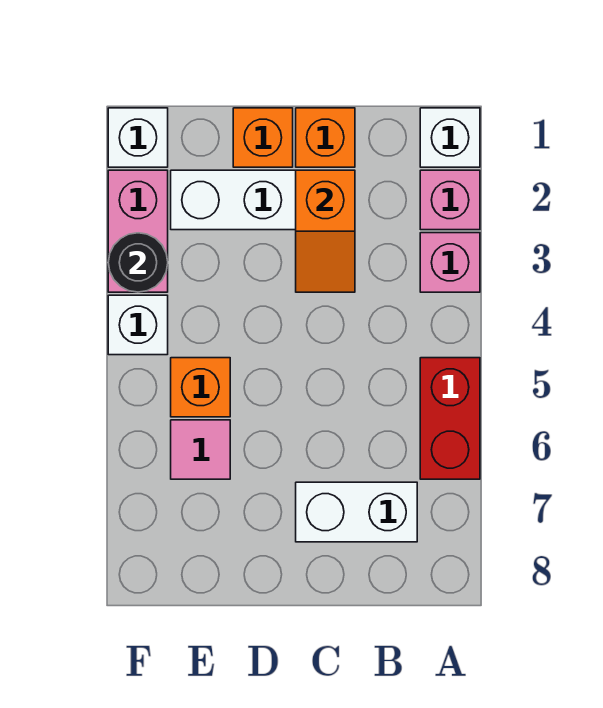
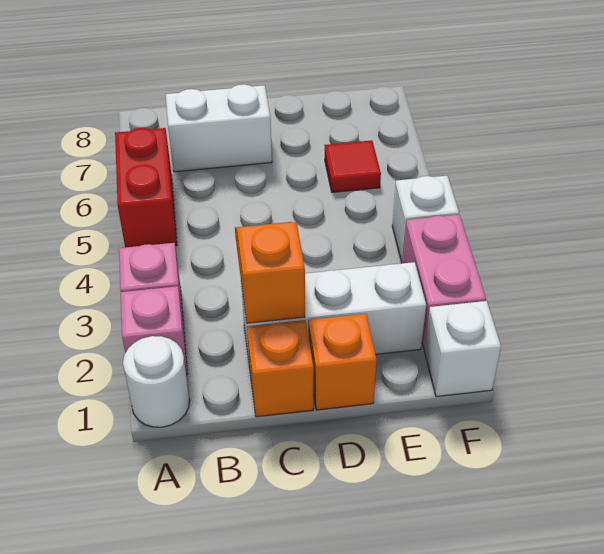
white brick A1 level 1 -> white round brick A1 level 1
orange brick E5 level 1 -> none
pink tile E6 level 1 -> red tile E6 level 1
black round brick F3 level 2 -> none

